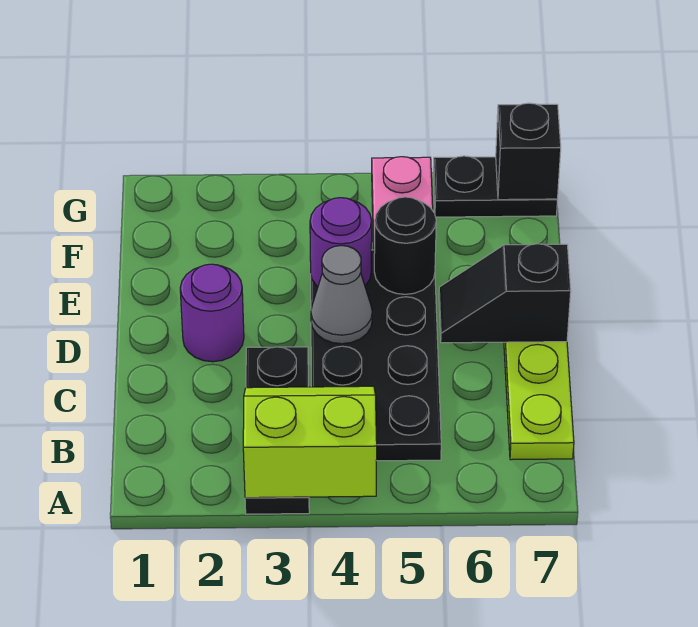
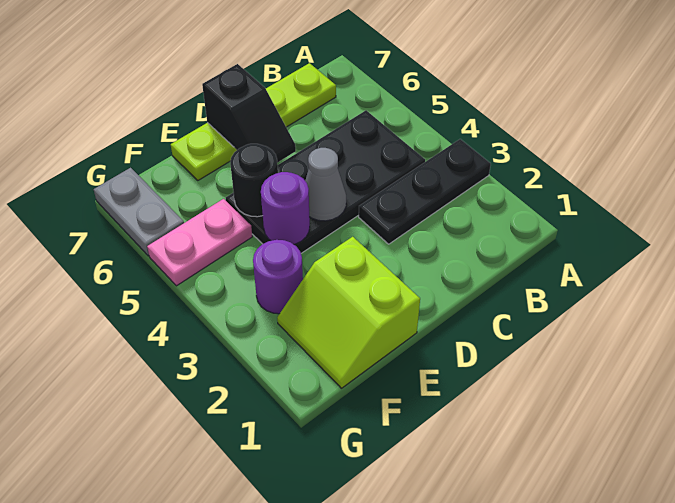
lime slope A3:B4 level 2 top A -> lime slope E1:F2 level 1 top E
purple round brick D2 level 1 -> purple round brick F3 level 1
black plate G6:G7 level 1 -> grey plate G6:G7 level 1
black brick G7 level 2 -> none

